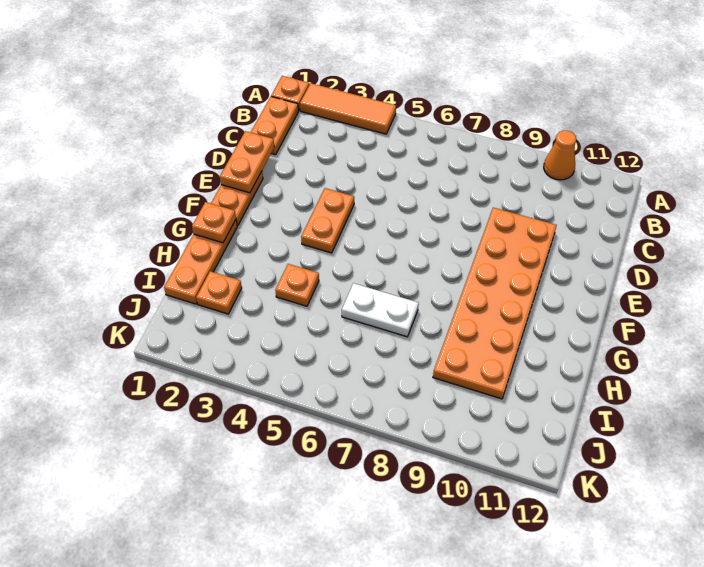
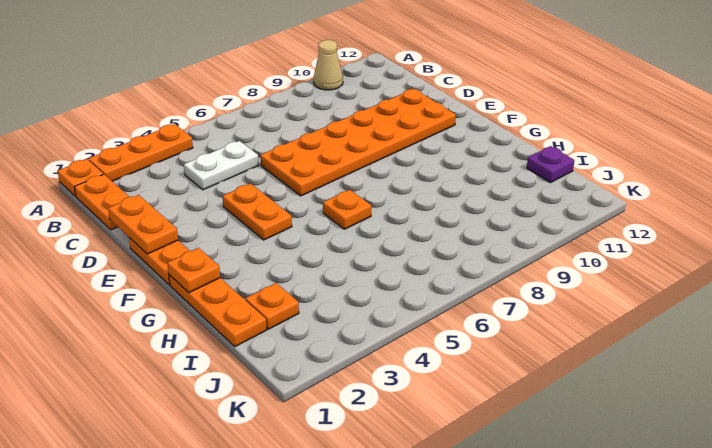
orange tile A2:A4 level 1 -> orange plate A2:A4 level 1
orange cone A10 level 1 -> tan cone A10 level 1
orange plate D9:I10 level 1 -> orange plate D6:E11 level 1
orange plate H4 level 1 -> orange plate G6 level 1
white plate H6:H7 level 1 -> white plate C4:C5 level 1
none -> purple plate I12 level 1

